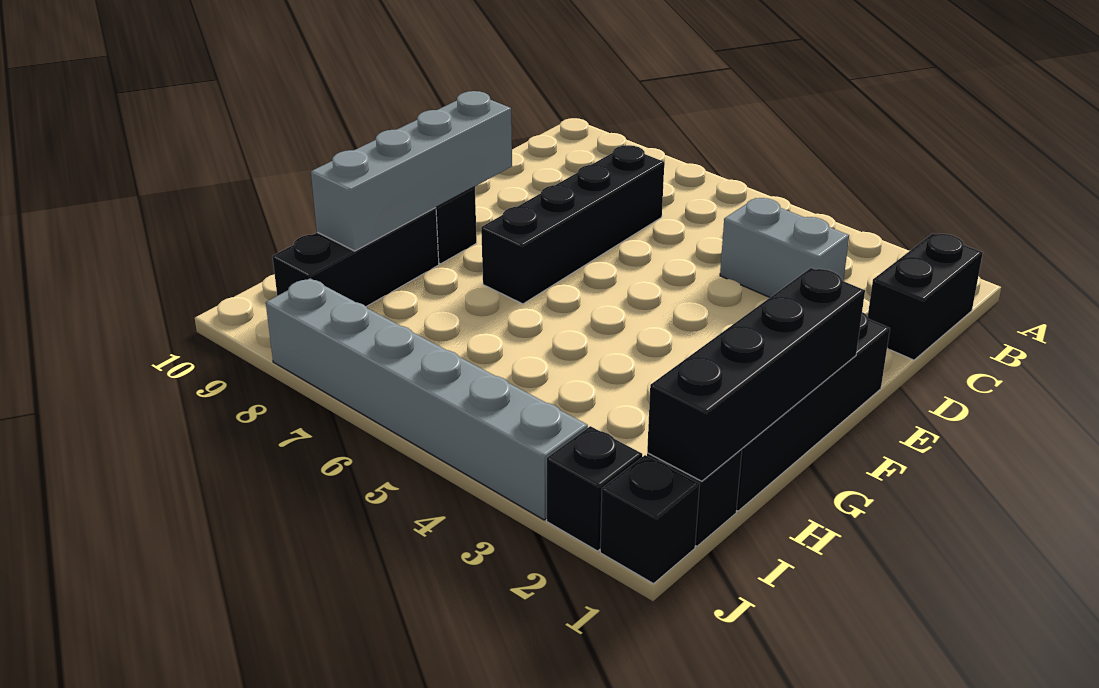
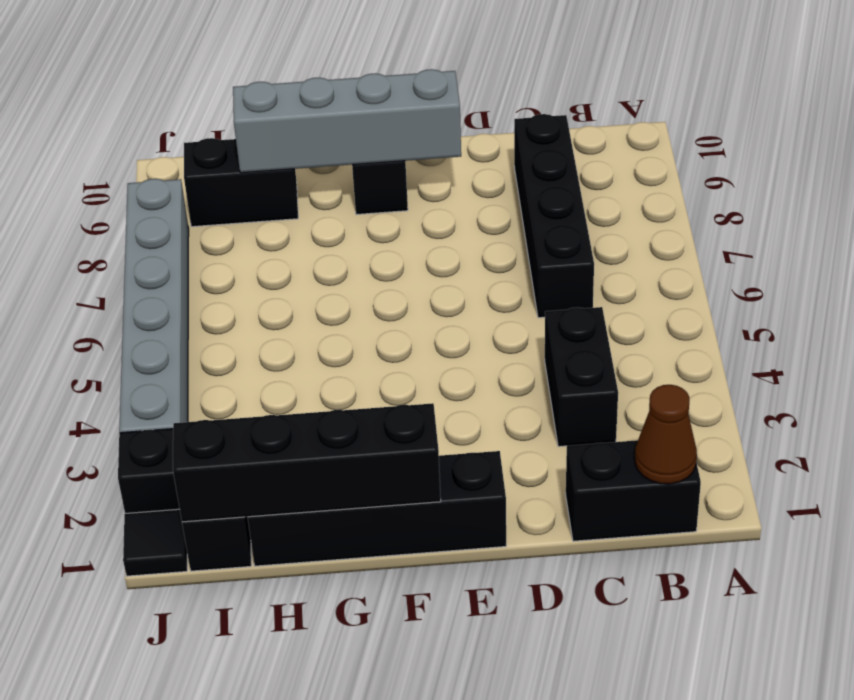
none -> brown cone B1 level 2
grey brick C3:C4 level 1 -> black brick C3:C4 level 1
black brick C7:F7 level 1 -> black brick C6:C9 level 1
black brick G9:I9 level 1 -> black brick H9:I9 level 1
black brick J1 level 1 -> black tile J1 level 1

